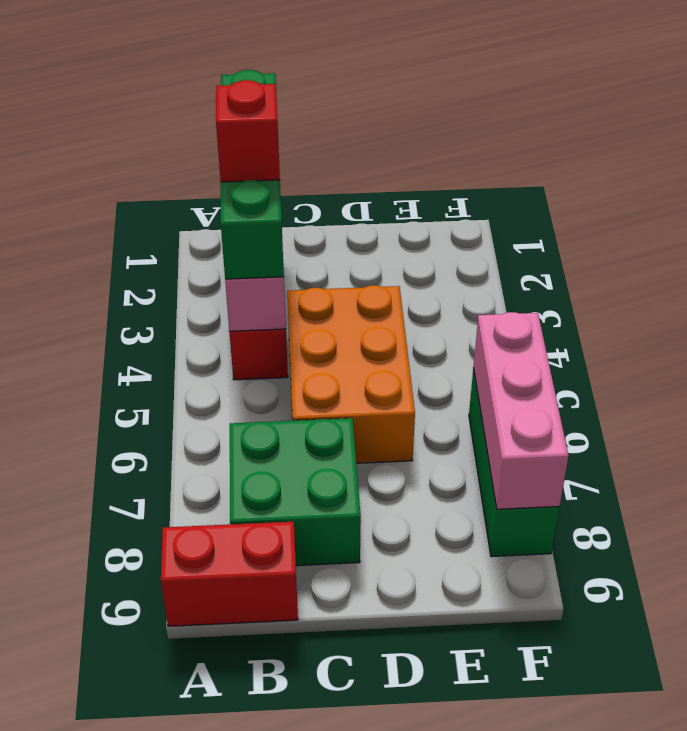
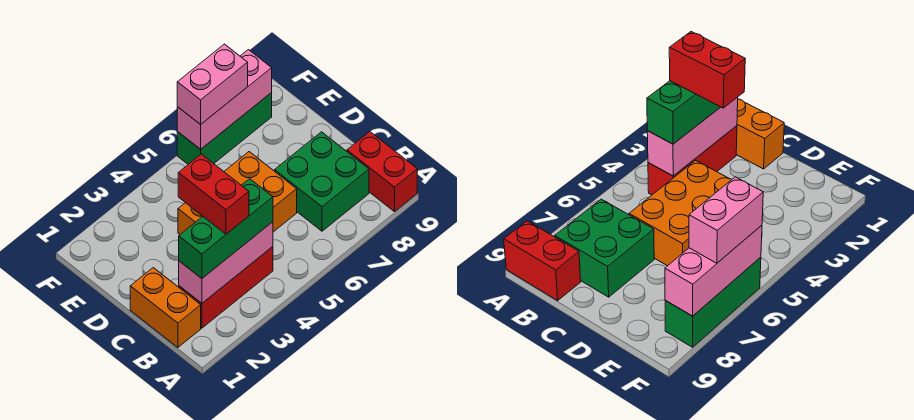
none -> orange brick B1:C1 level 1
green brick B1:B4 level 3 -> green brick B2:B4 level 3
red brick B3 level 4 -> red brick B3:C3 level 4
none -> pink brick F6:F7 level 3

